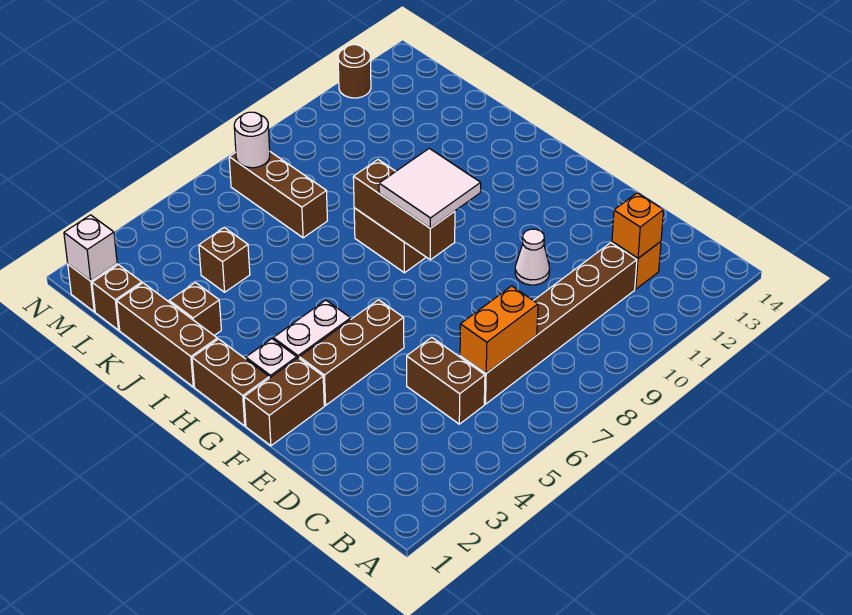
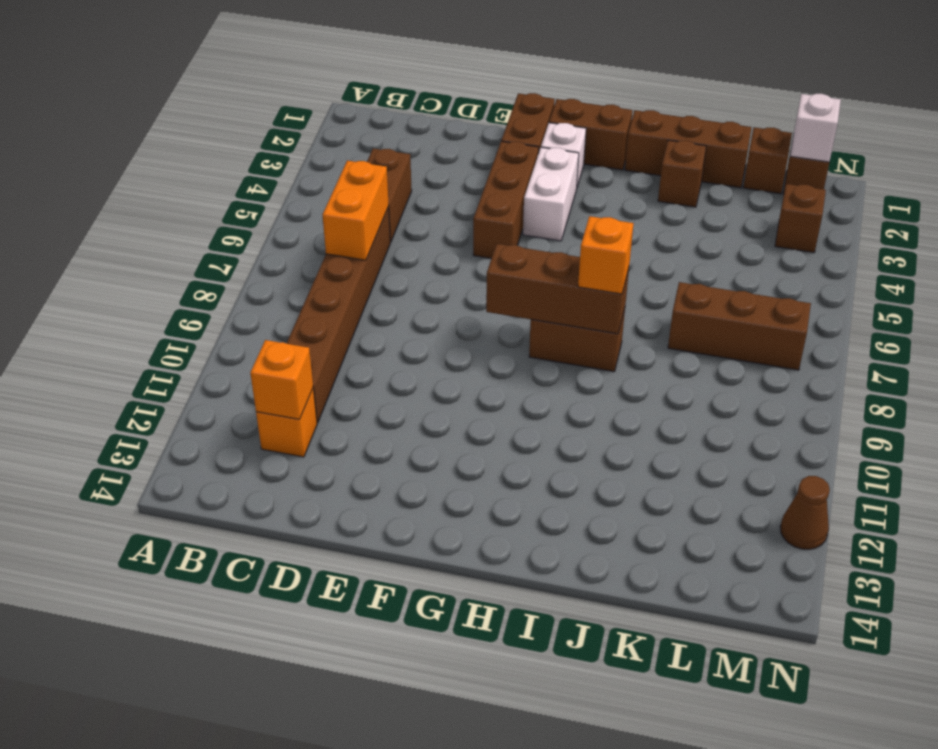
brown brick C5:D5 level 1 -> brown brick C4:C5 level 1
white cone E10 level 1 -> none
white tile G8:H9 level 3 -> none
none -> orange brick I8 level 3
brown brick K4 level 1 -> brown brick M3 level 1
white round brick M7 level 2 -> none
brown round brick N12 level 1 -> brown cone N12 level 1

